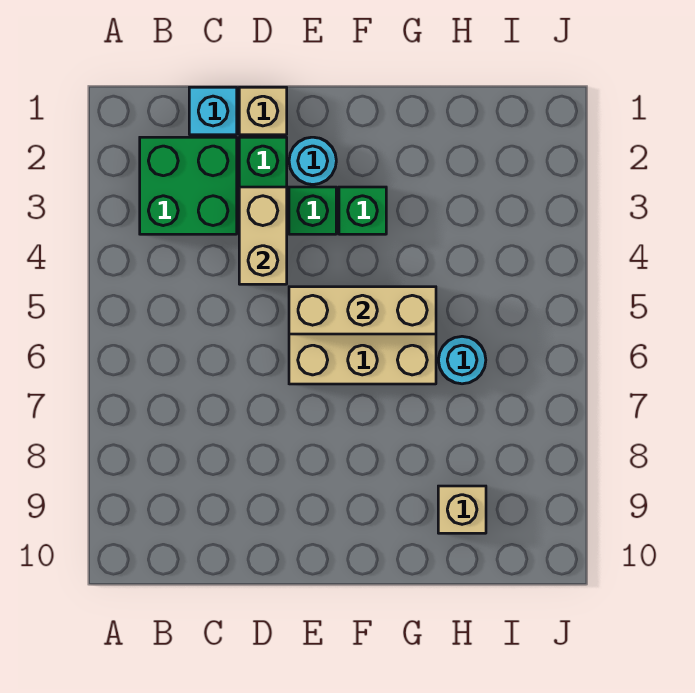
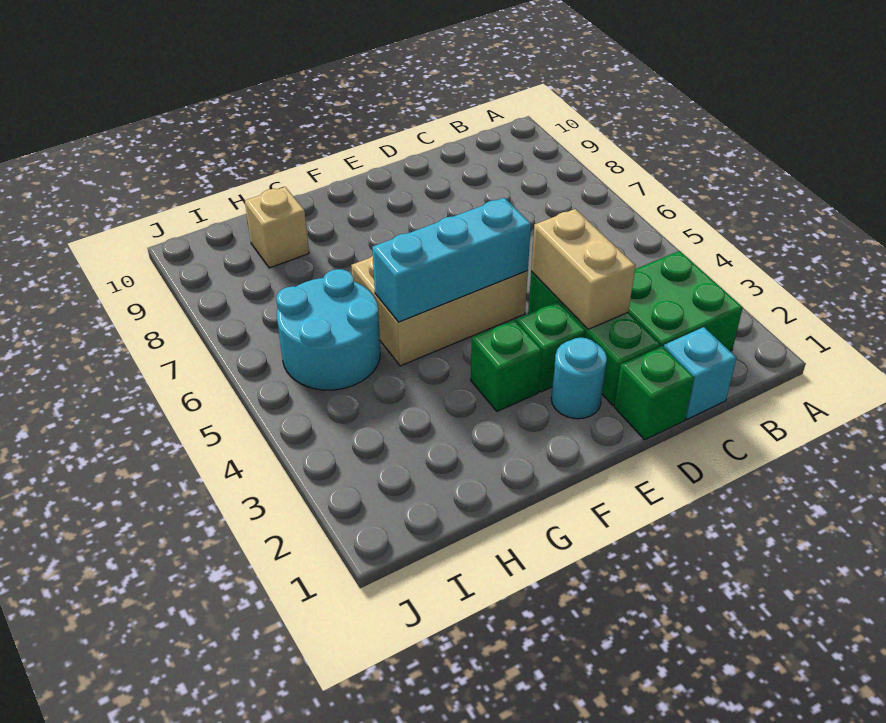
tan brick D1 level 1 -> green brick D1 level 1
tan brick E5:G5 level 2 -> cyan brick E5:G5 level 2
cyan round brick H6 level 1 -> cyan round brick H5:I6 level 1

